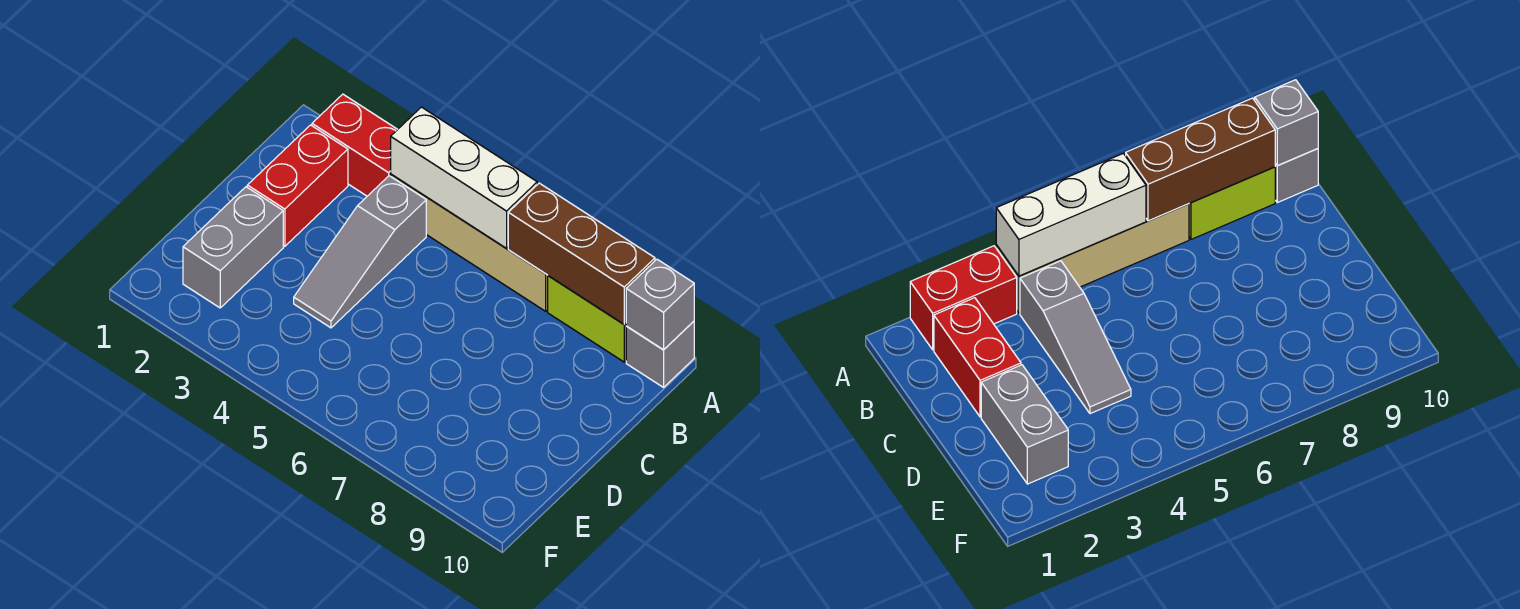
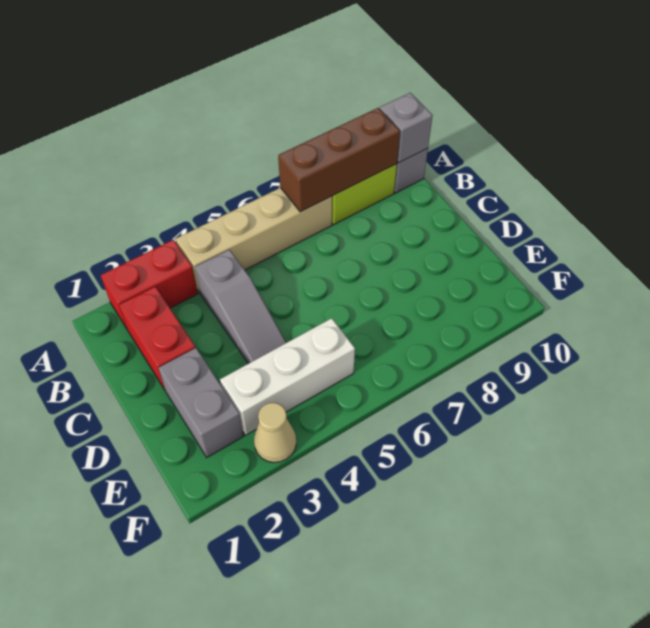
white brick A4:A6 level 2 -> white brick E3:E5 level 1
none -> tan cone F3 level 1

